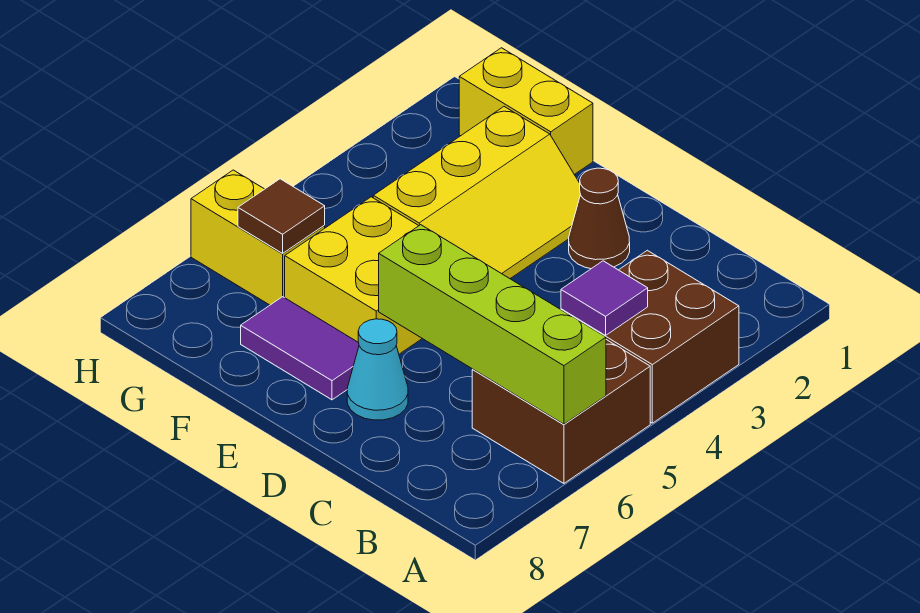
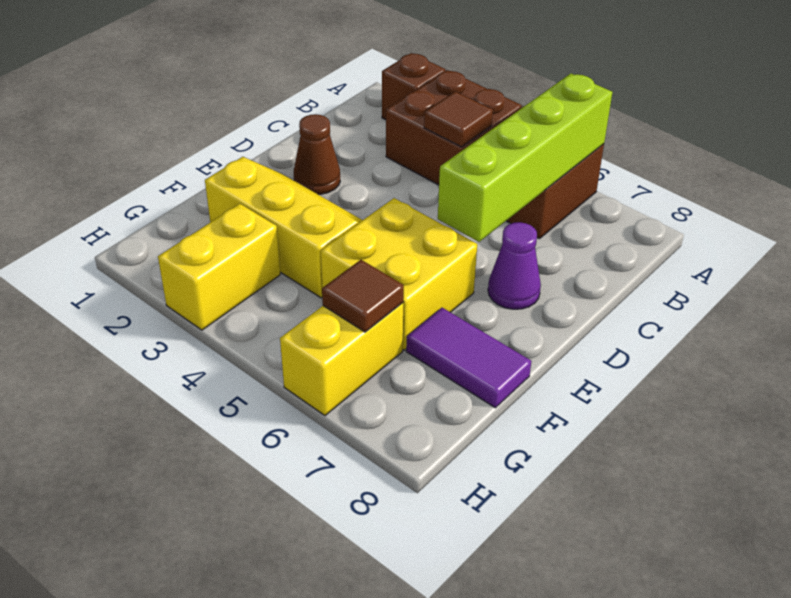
none -> brown brick A2 level 1
purple tile B4 level 2 -> brown tile B4 level 2
cyan cone D7 level 1 -> purple cone D7 level 1
purple tile E7:F7 level 1 -> purple tile F7:F8 level 1
yellow brick F1:G1 level 1 -> yellow brick G3:H3 level 1

